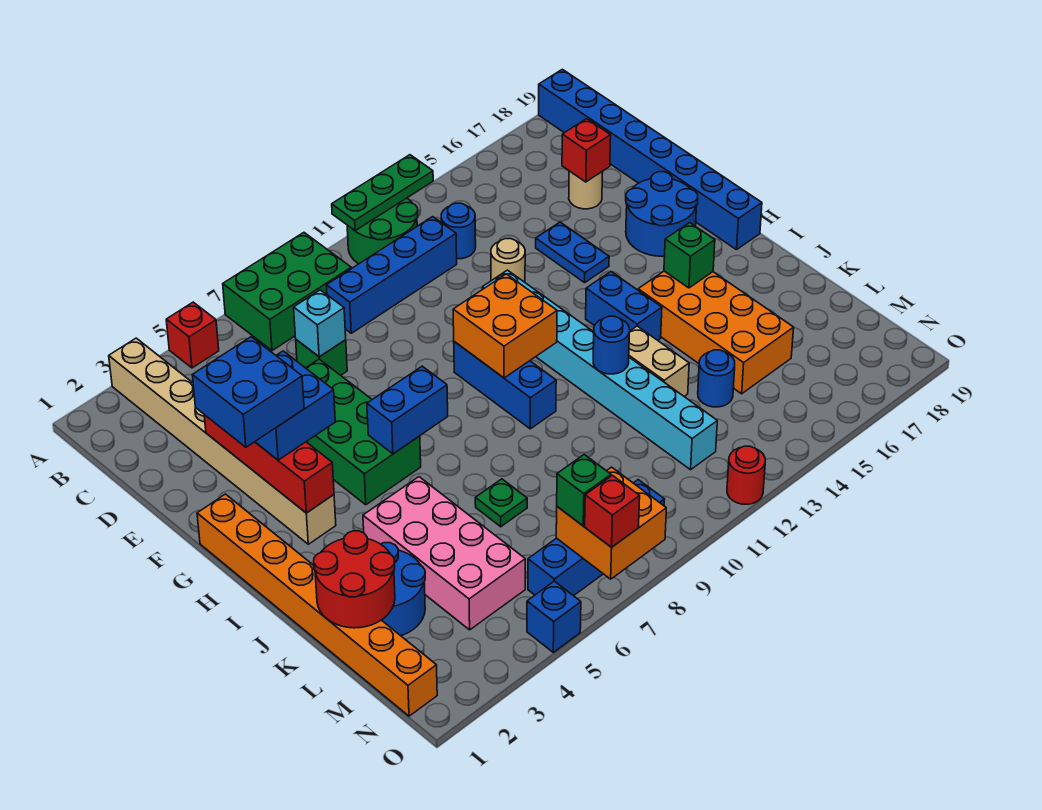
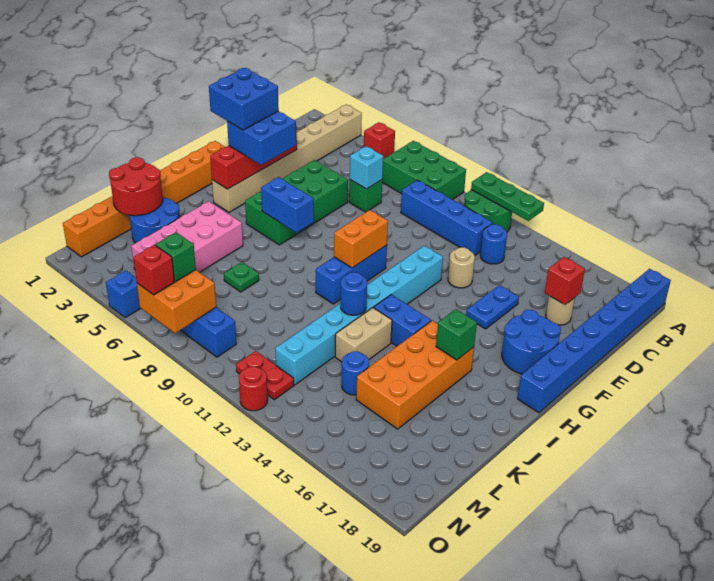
orange brick G10:H11 level 2 -> orange brick G10:H10 level 2
blue brick H14:I14 level 1 -> blue brick I13:I14 level 1
none -> red plate N11:N12 level 1

